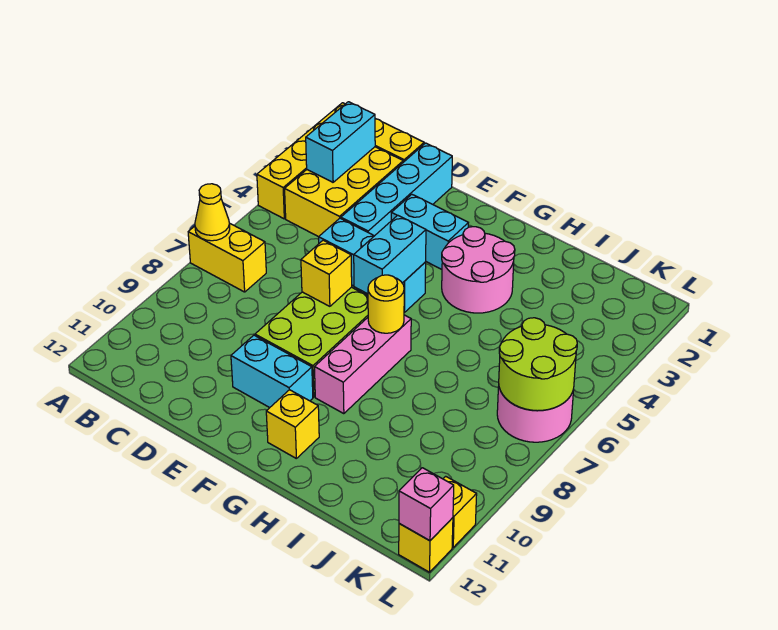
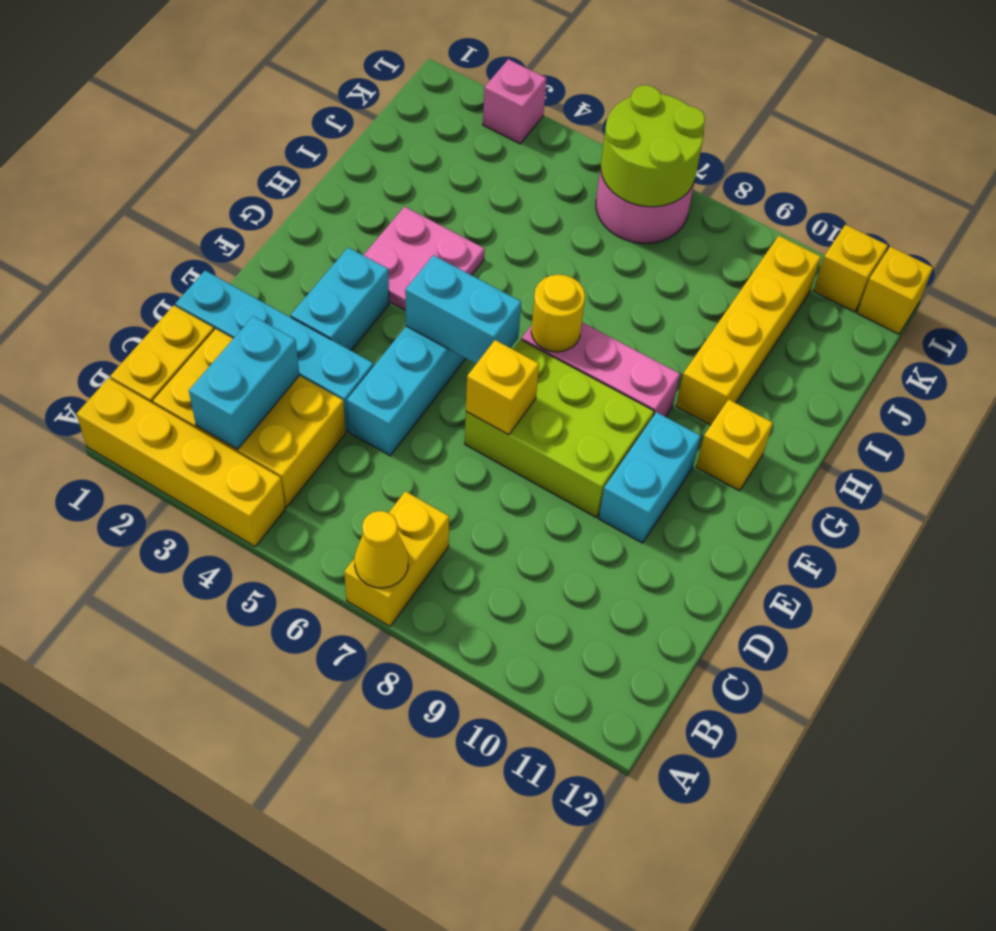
cyan brick B2:B3 level 2 -> cyan brick B3:C3 level 2
pink round brick G3:H4 level 1 -> pink plate G3:H4 level 1
none -> yellow brick H10:K10 level 1
pink brick L12 level 2 -> pink brick L3 level 1

